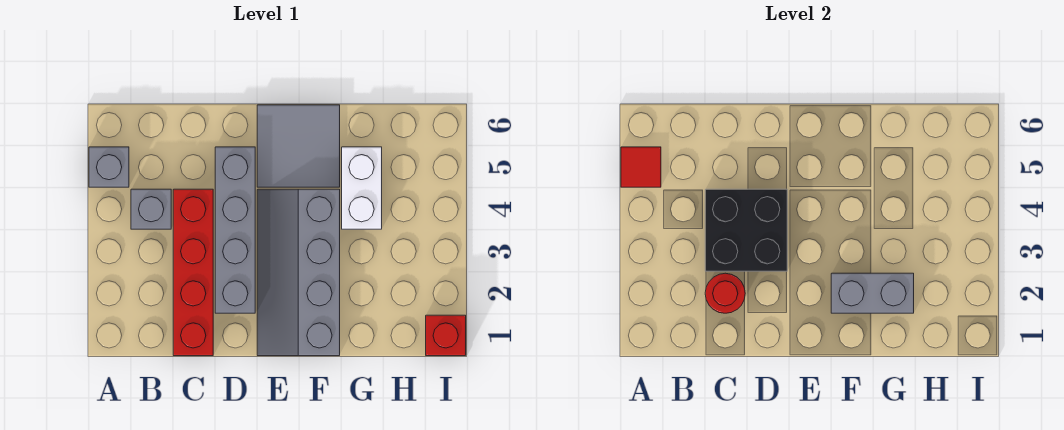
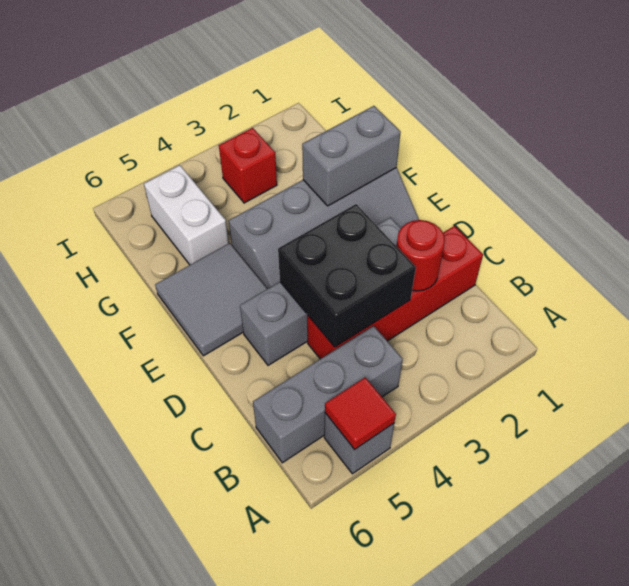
grey brick B4 level 1 -> grey brick B4:B6 level 1
grey brick F2:G2 level 2 -> grey brick F1:F2 level 2
white brick G4:G5 level 1 -> white brick G5:H5 level 1
red brick I1 level 1 -> red brick H3 level 1

